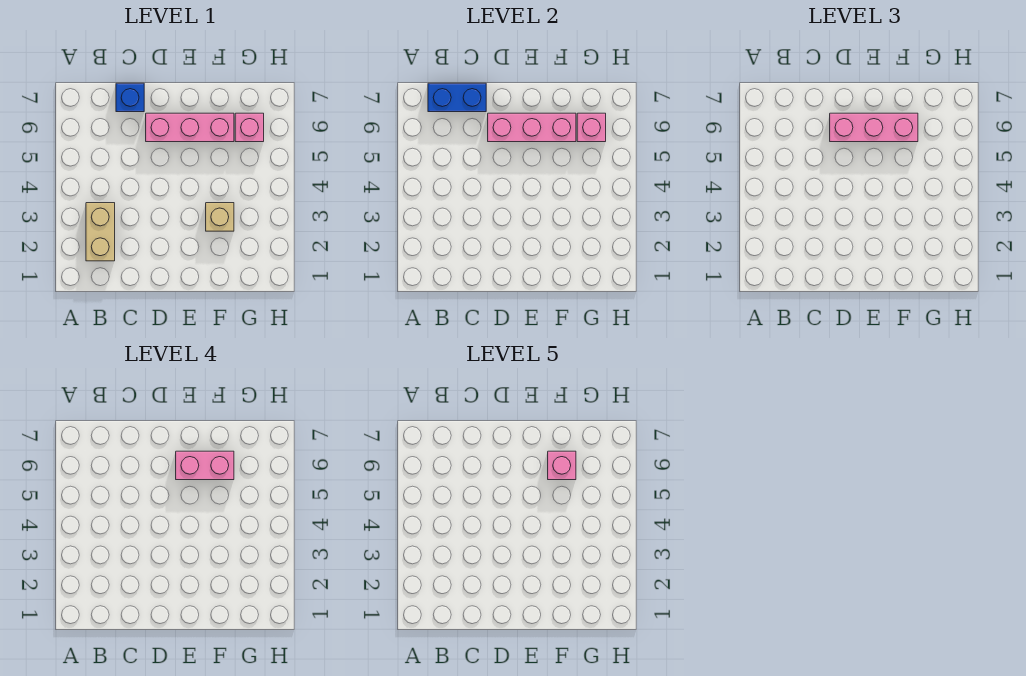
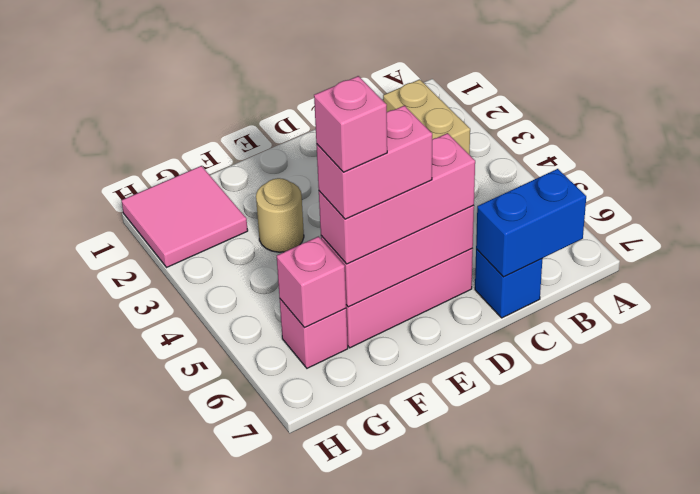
tan brick F3 level 1 -> tan round brick F3 level 1
none -> pink tile G1:H2 level 1

